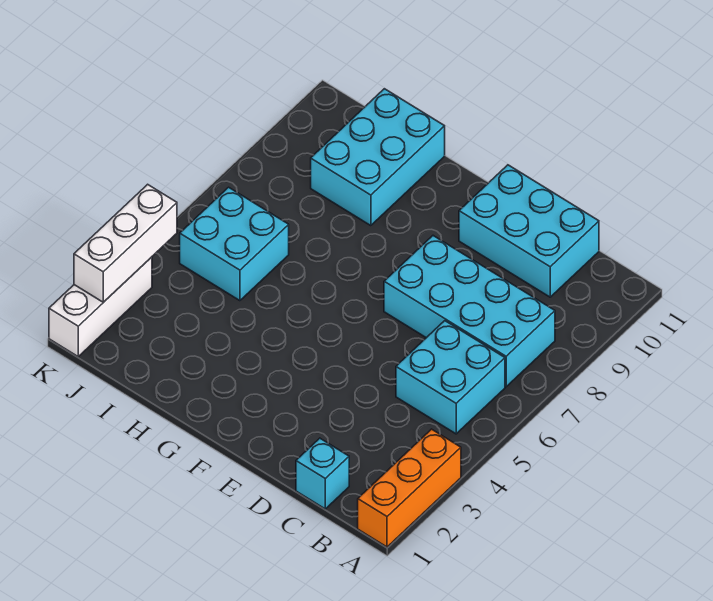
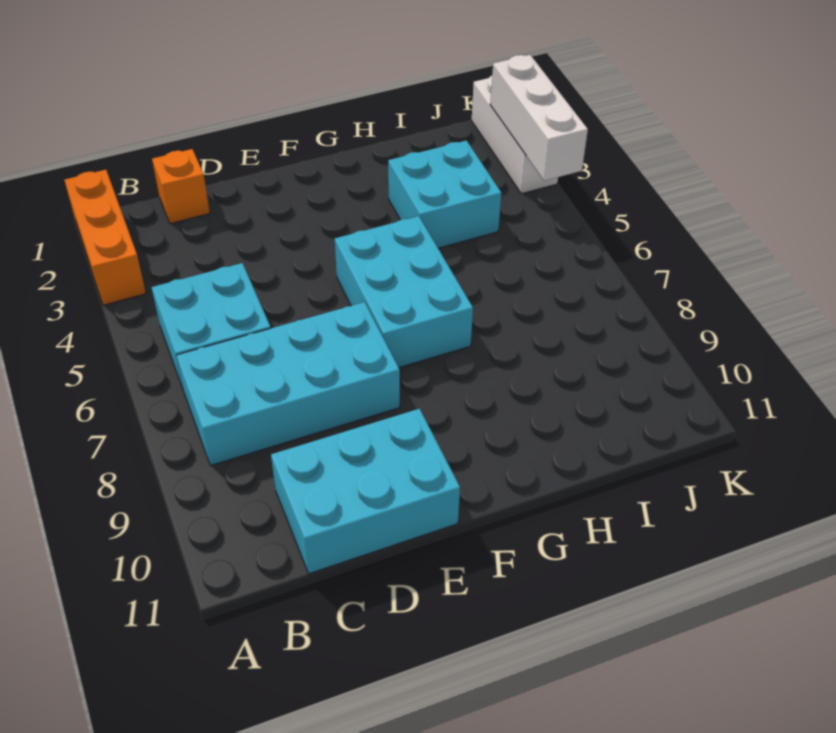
cyan brick C1 level 1 -> orange brick C1 level 1
cyan brick H9:I11 level 1 -> cyan brick F5:G7 level 1
cyan brick I5:J6 level 1 -> cyan brick H3:I4 level 1

